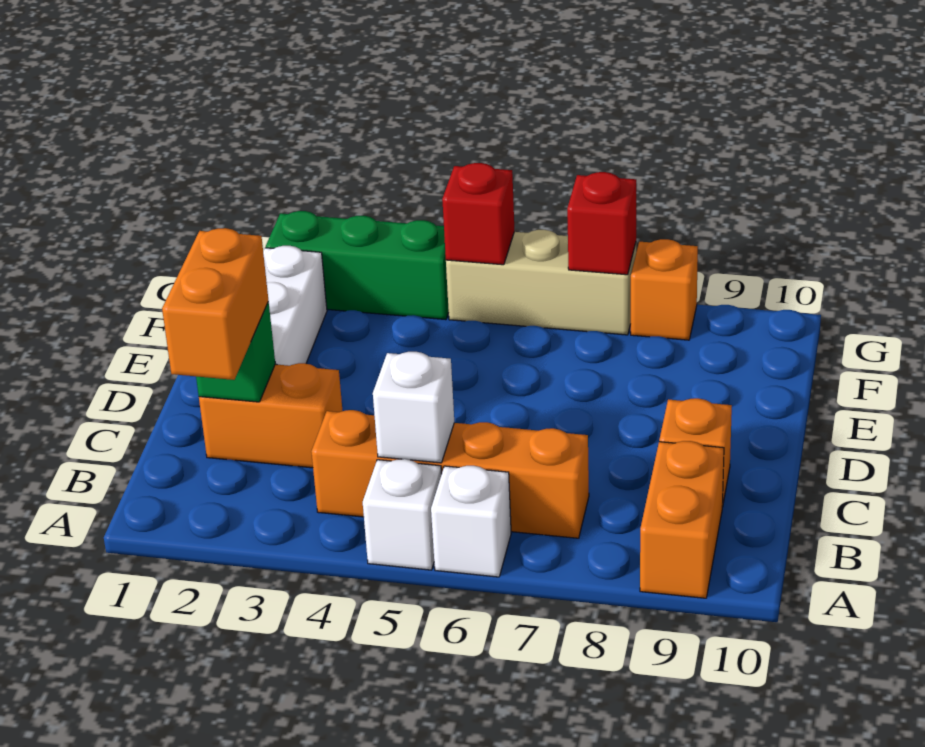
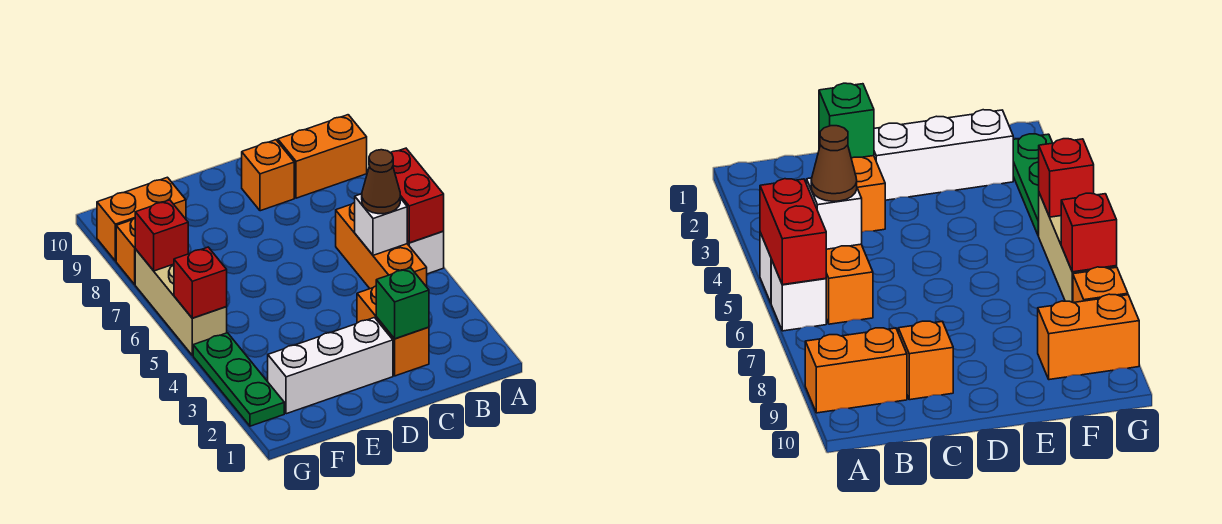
none -> red brick A5:A6 level 2
orange brick B2:C2 level 3 -> orange brick F9:G9 level 1
orange brick B4:B7 level 1 -> orange brick B4:B6 level 1
none -> brown cone B5 level 3
green brick G2:G4 level 1 -> green plate G2:G4 level 1

